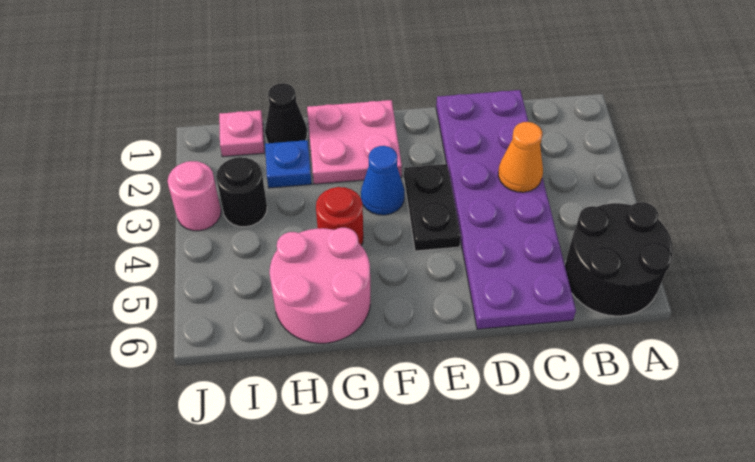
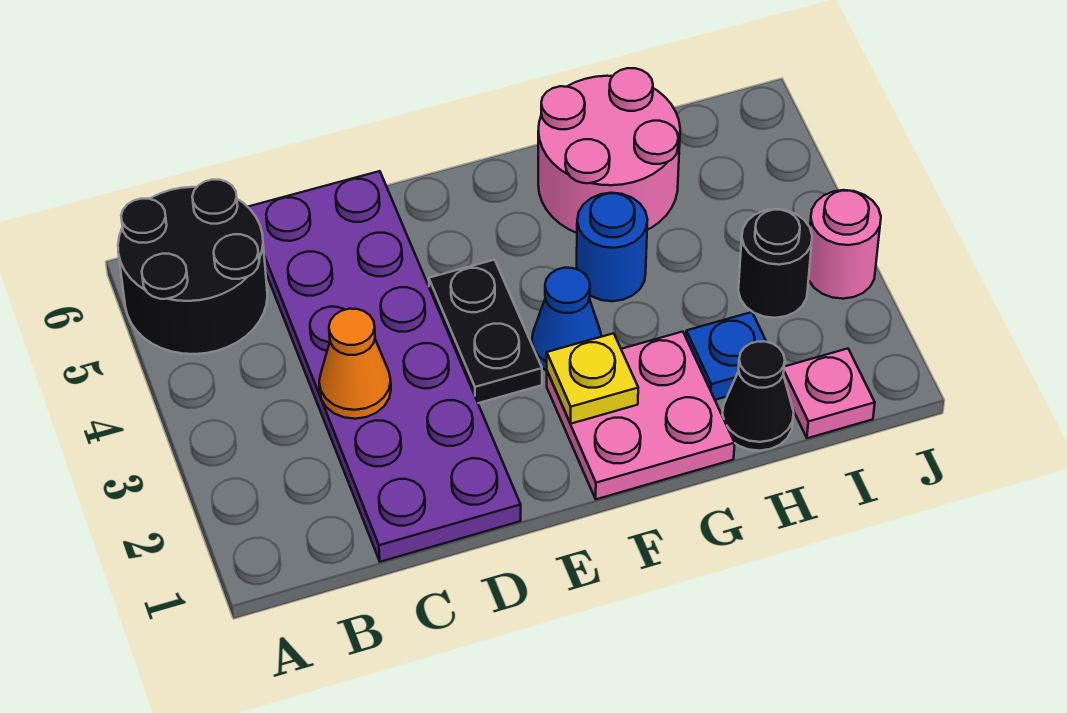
none -> yellow plate F2 level 2
red round brick G4 level 1 -> blue round brick G4 level 1

